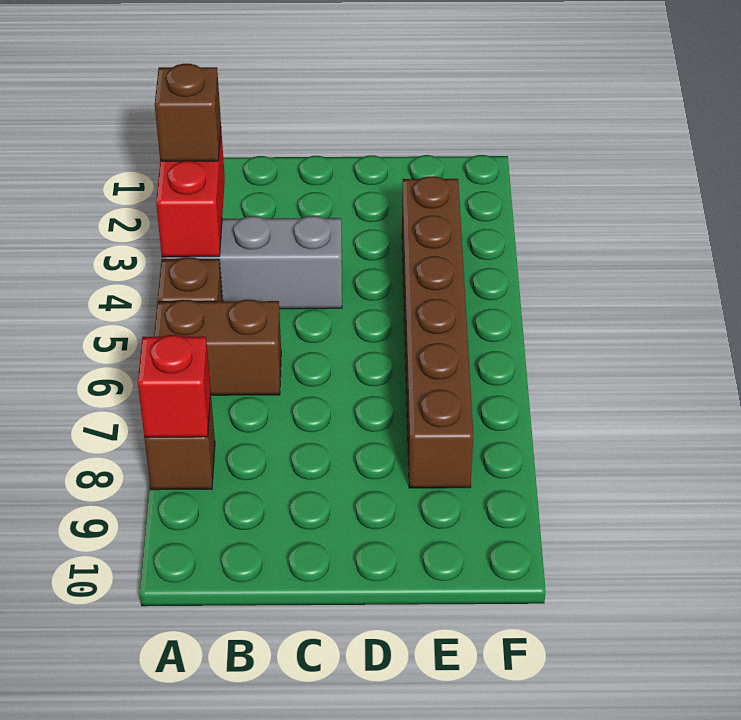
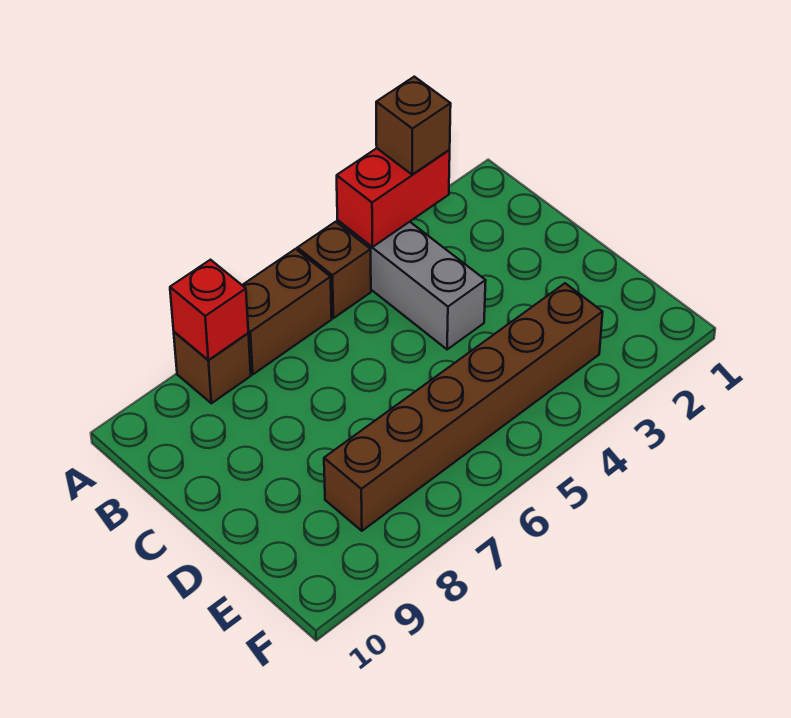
brown brick A6:B6 level 1 -> brown brick A6:A7 level 1

